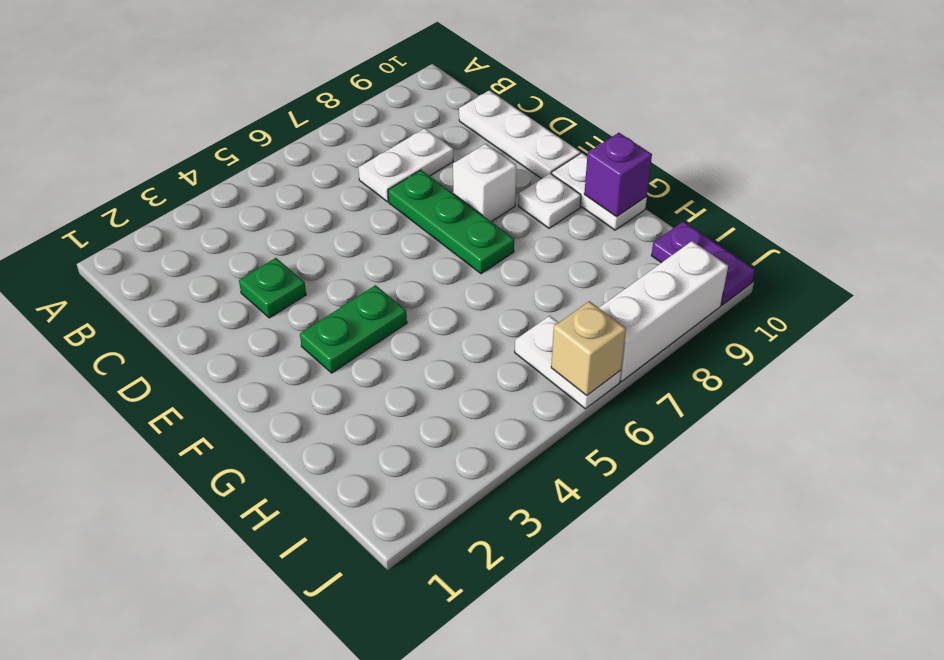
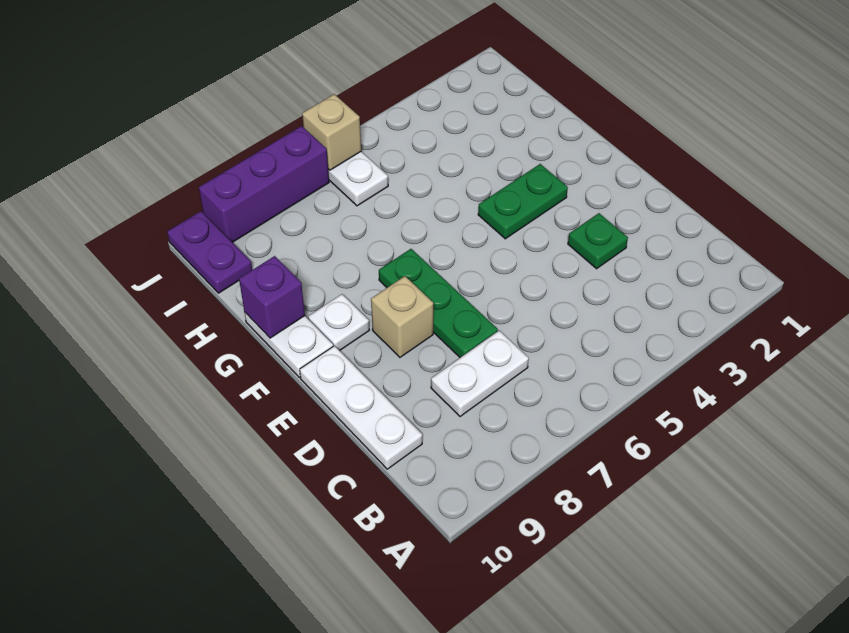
white brick E8 level 1 -> tan brick E8 level 1
white brick J7:J9 level 1 -> purple brick J7:J9 level 1

